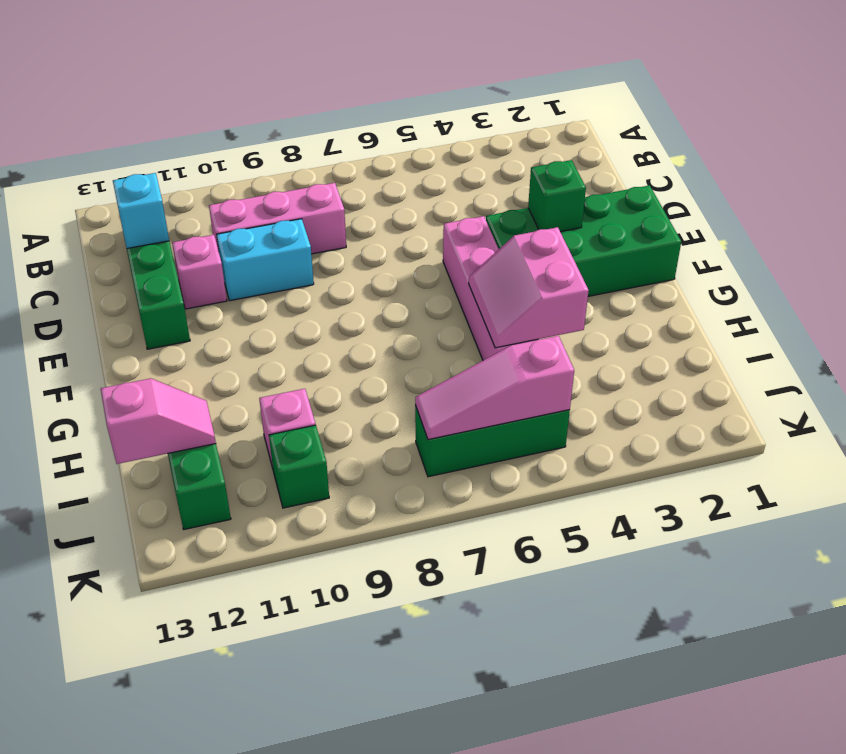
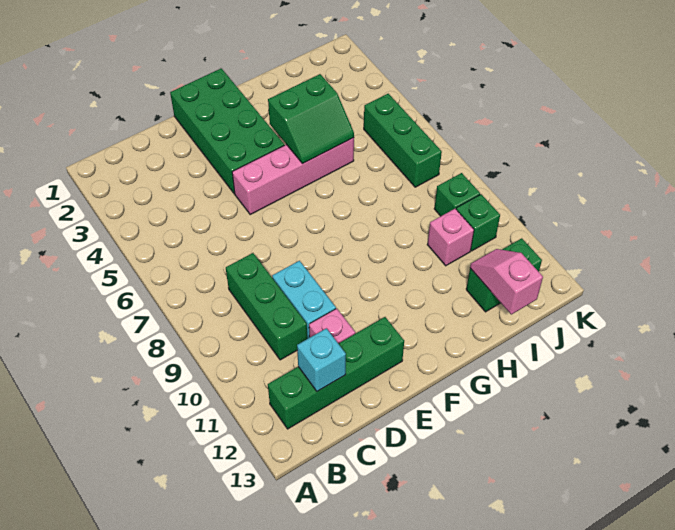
pink brick C8:C10 level 1 -> green brick C8:C10 level 1
green brick E3 level 2 -> green brick J9 level 1
pink slope G4:H5 level 2 top 4 -> green slope G4:H5 level 2 top 4
pink slope J5:J7 level 2 top 5 -> none

